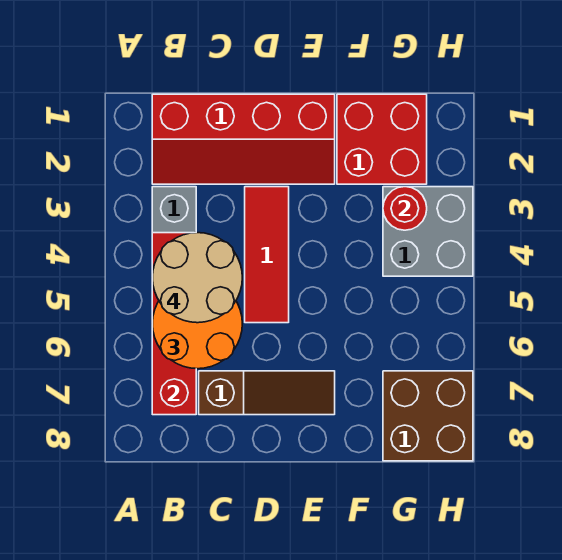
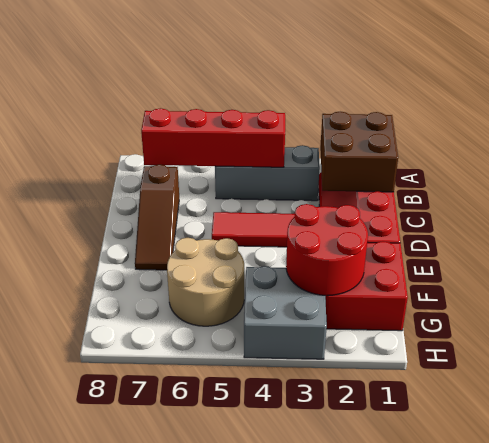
tan round brick B4:C5 level 4 -> tan round brick F5:G6 level 1
orange round brick B5:C6 level 3 -> none
red round brick G3 level 2 -> red round brick F2:G3 level 2
brown brick G7:H8 level 1 -> brown brick B1:C2 level 2

